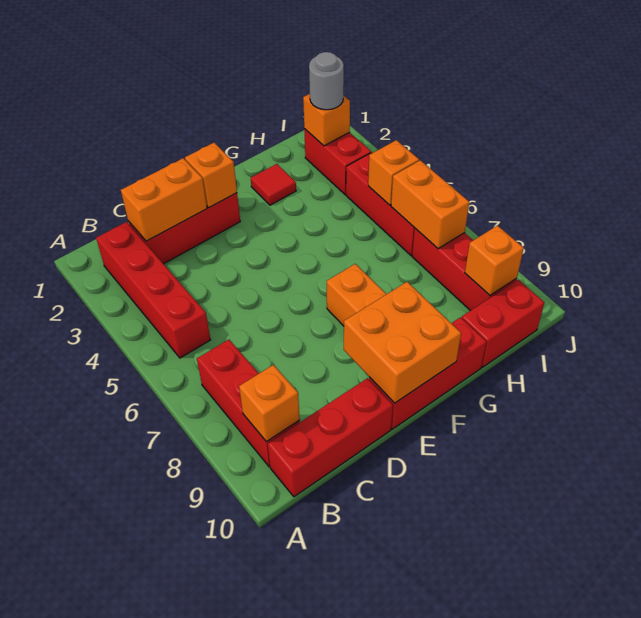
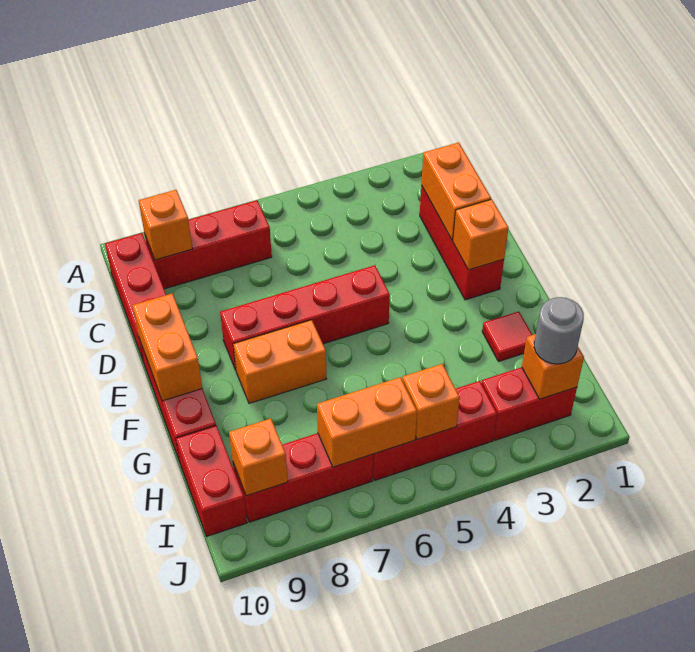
red brick B2:B5 level 1 -> red brick E5:E8 level 1
orange brick E9:F10 level 2 -> orange brick E10:F10 level 2

